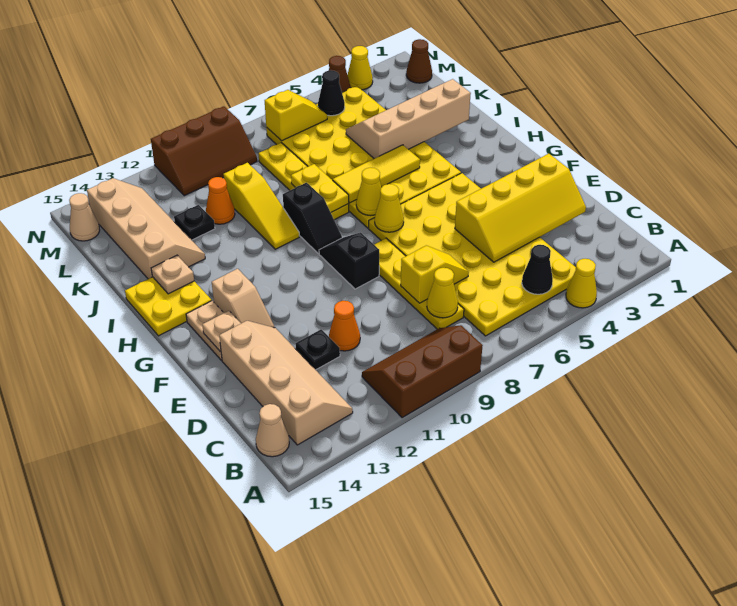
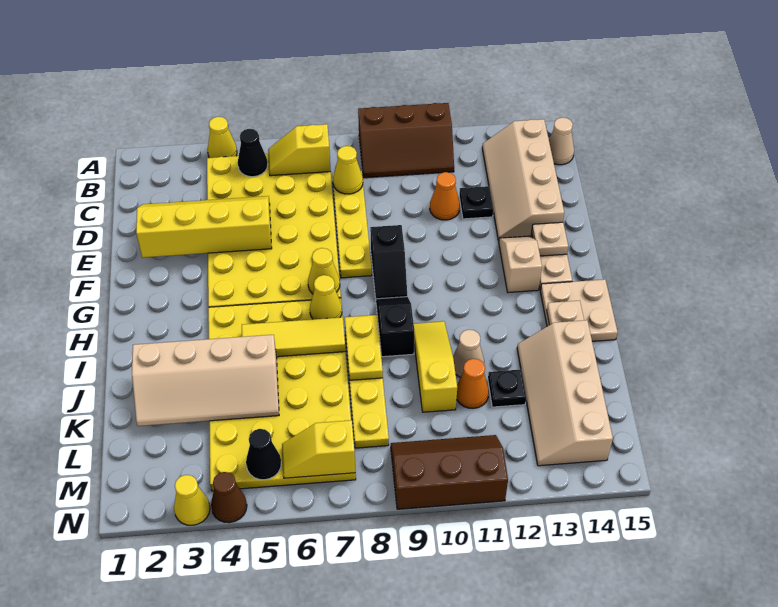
yellow slope D7:D8 level 2 top 8 -> yellow slope B6:B7 level 2 top 7
yellow plate H14:I15 level 1 -> tan plate H14:I15 level 1
brown cone M1 level 1 -> none
tan cone M15 level 1 -> tan cone J11 level 1

